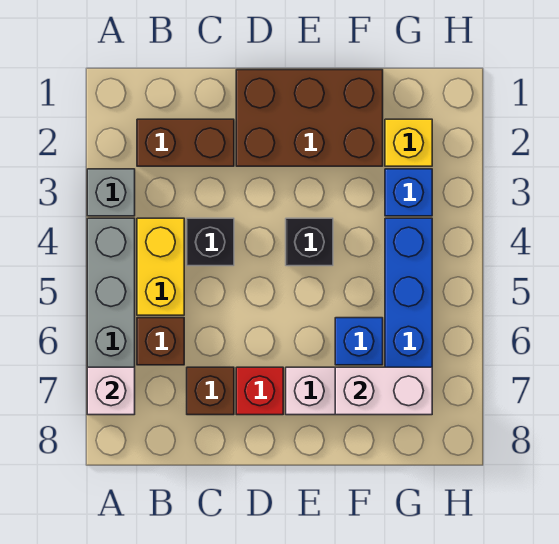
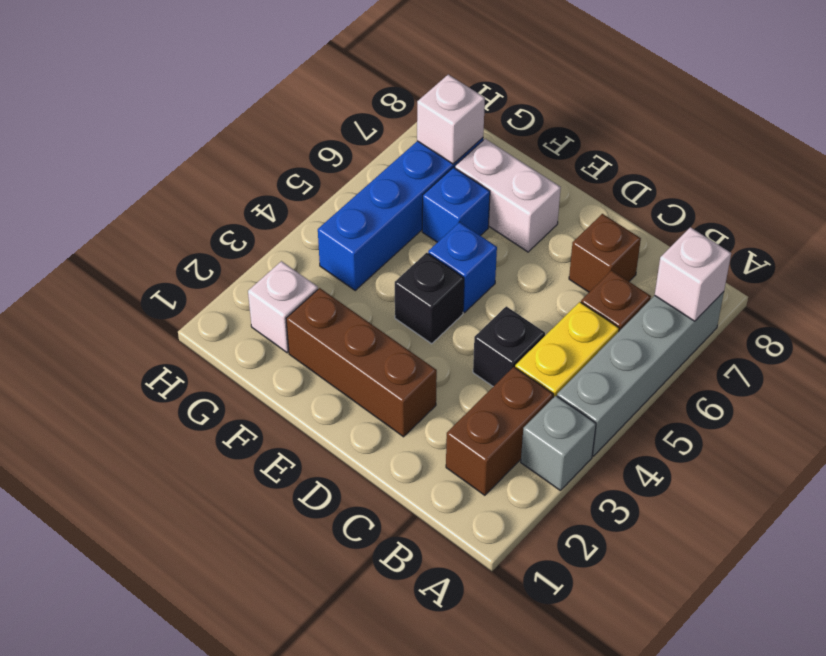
brown brick B2:C2 level 1 -> brown brick B2:B3 level 1
brown brick D1:F2 level 1 -> brown brick D2:F2 level 1
red brick D7 level 1 -> none
white brick F7:G7 level 2 -> white brick G7 level 2
yellow brick G2 level 1 -> white brick G2 level 1
blue brick G3 level 1 -> blue brick E5 level 1

